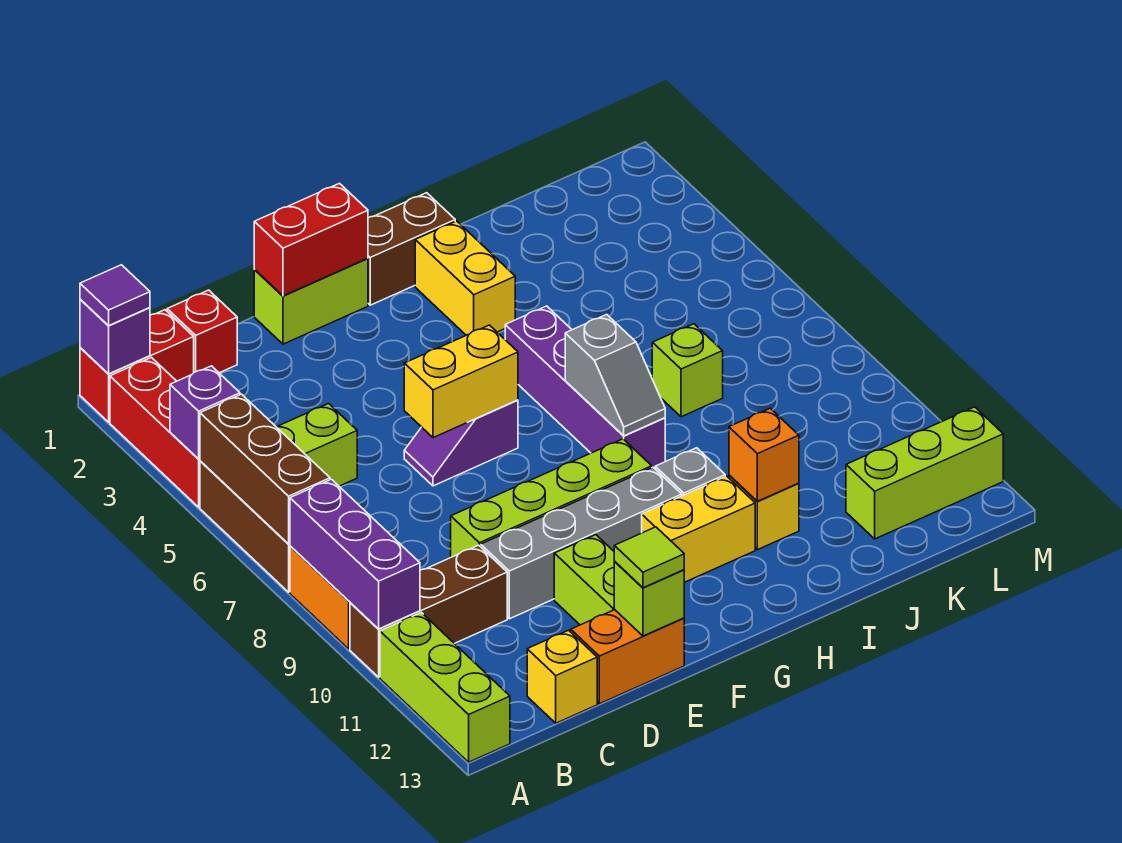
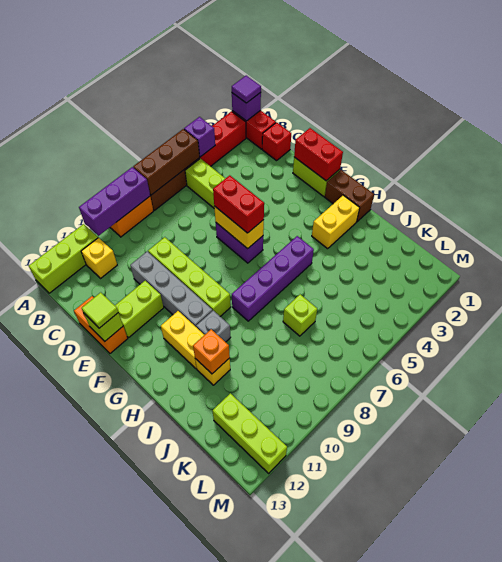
brown brick A10:C10 level 1 -> none
yellow brick C13 level 1 -> yellow brick B11 level 1
purple slope E6:F6 level 1 top F -> purple brick E6:F6 level 1
none -> red brick E6:F6 level 3
grey slope H7:H8 level 2 top 7 -> none

